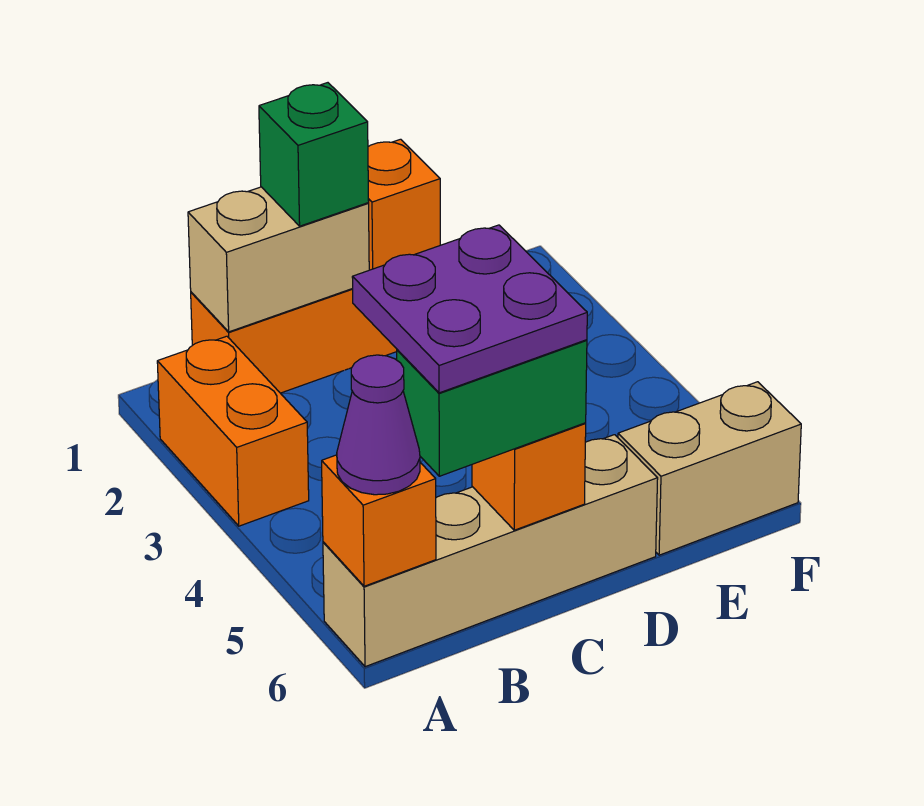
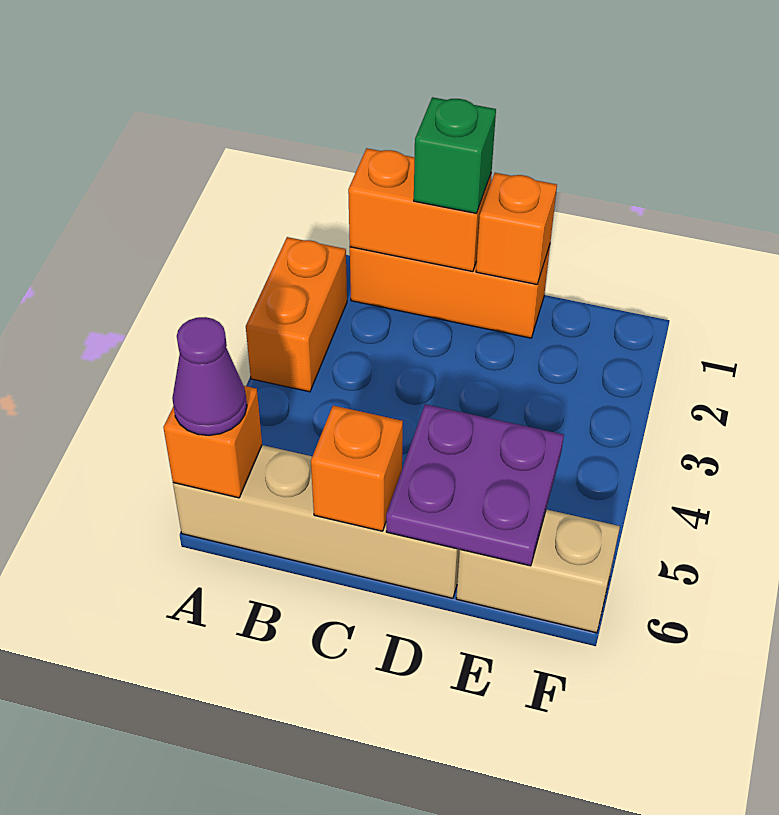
tan brick B1:C1 level 2 -> orange brick B1:C1 level 2
purple plate B5:C6 level 4 -> purple plate D5:E6 level 2
green brick B6:C6 level 3 -> none

